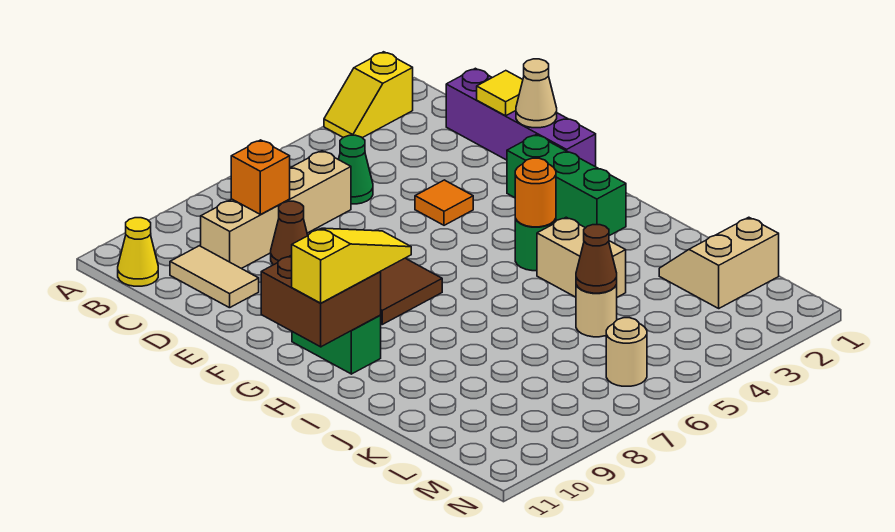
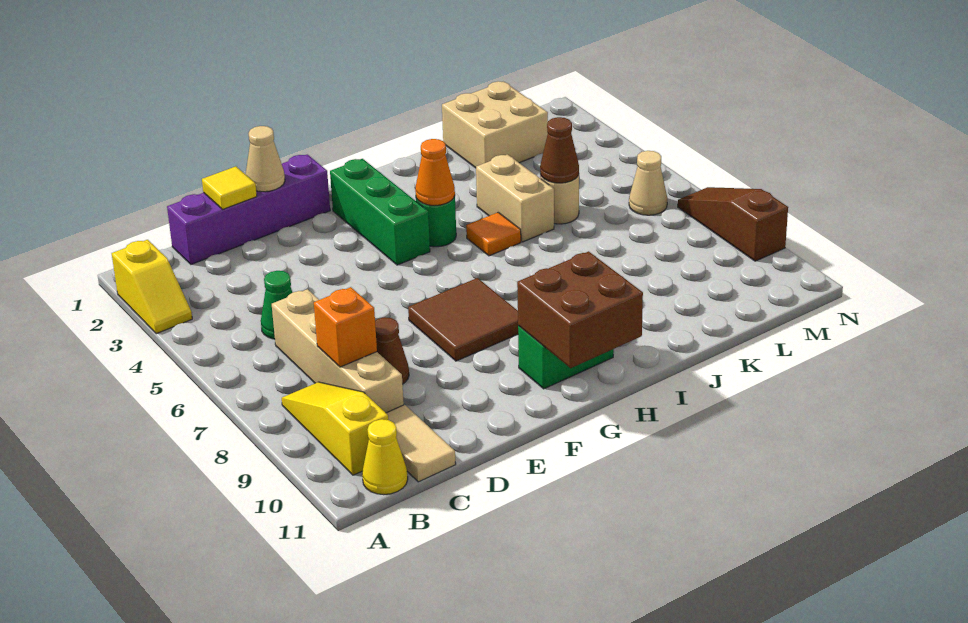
tan tile C10:D10 level 1 -> tan tile C10:C11 level 1
orange tile E4 level 1 -> orange tile I5 level 1
green brick F2:H2 level 1 -> green brick G2:G4 level 1
orange round brick H4 level 2 -> orange cone H4 level 2
yellow slope H9:H11 level 3 top 11 -> yellow slope B8:B10 level 1 top 10
tan brick I4:J4 level 1 -> tan brick J4:J5 level 1
tan slope K1:L2 level 1 top L -> tan brick K1:L2 level 1
tan round brick M6 level 1 -> tan cone M6 level 1
none -> brown slope N7:N9 level 1 top 9

